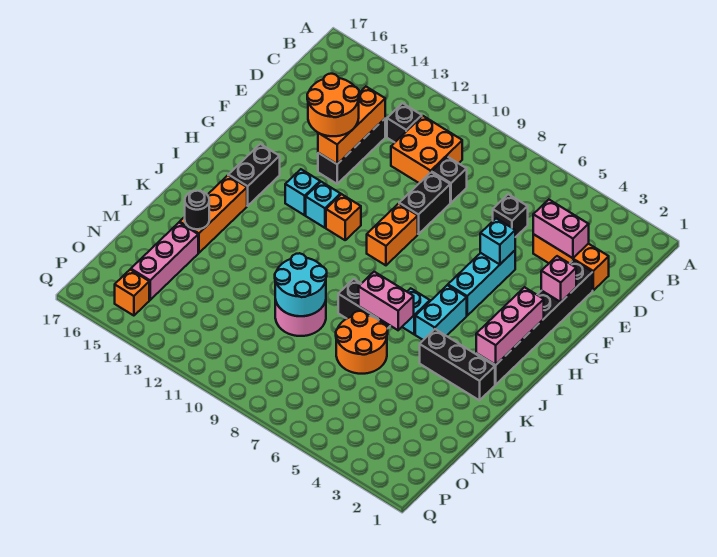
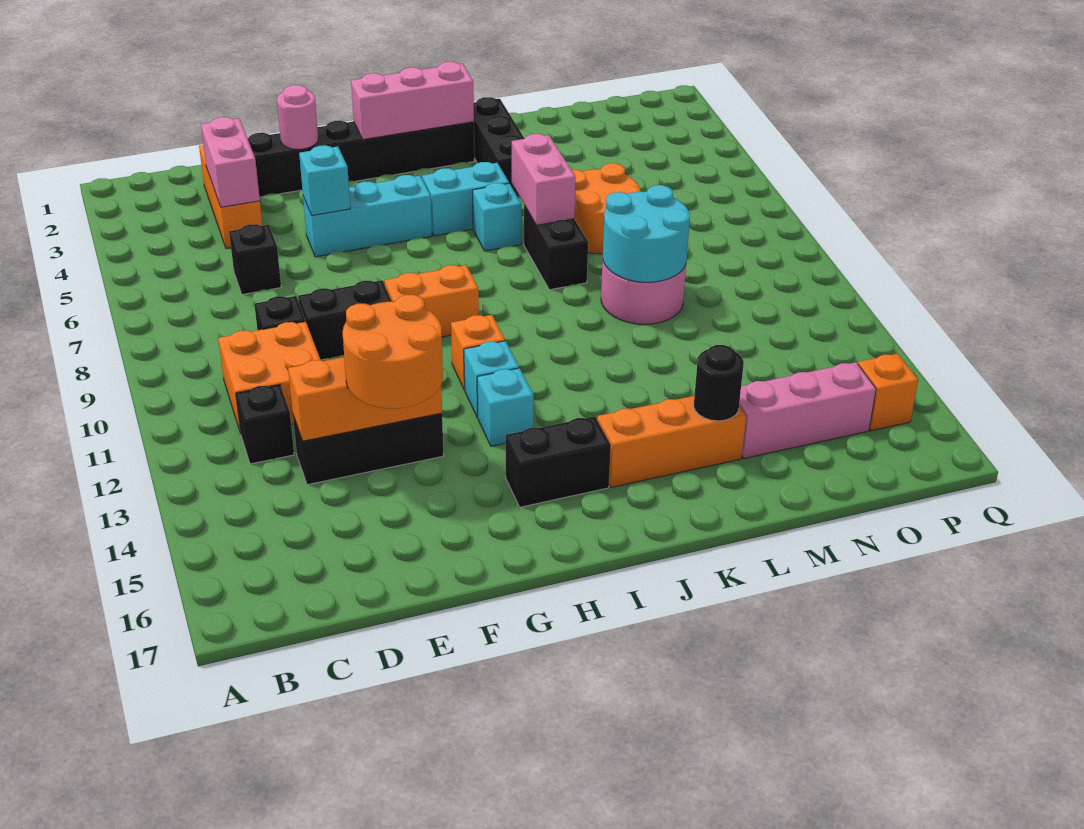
pink brick F2 level 2 -> pink round brick F2 level 2

